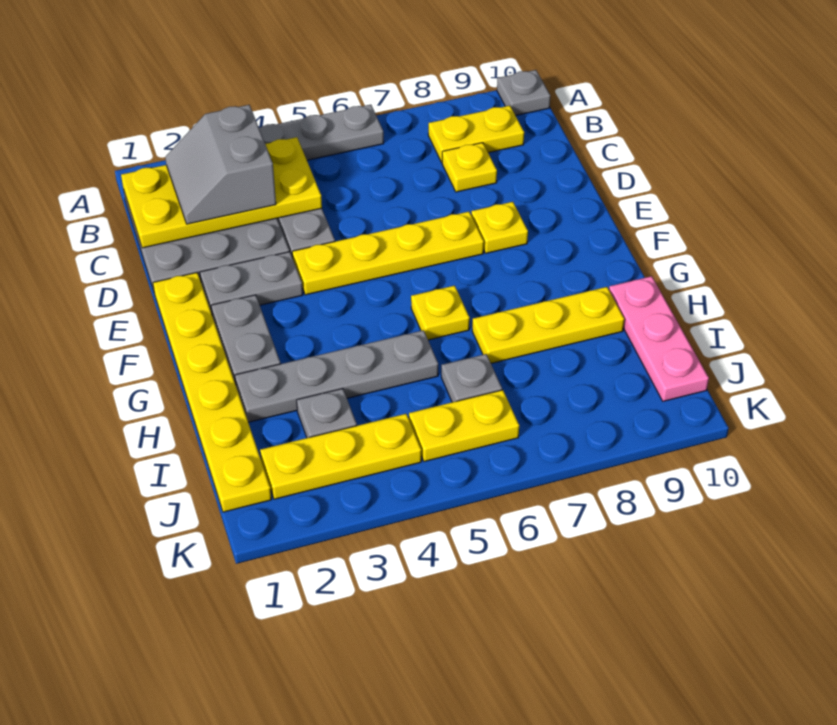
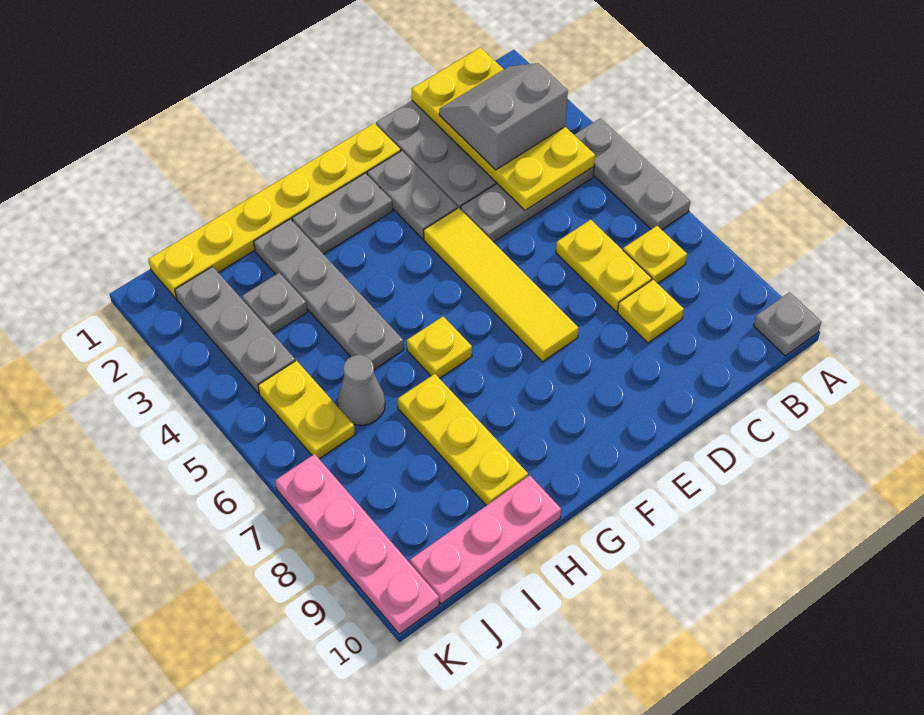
yellow plate B8:B9 level 1 -> yellow plate C6:C7 level 1
yellow plate E4:E7 level 1 -> yellow tile E4:E7 level 1
yellow plate E8 level 1 -> yellow plate B7 level 1
grey plate I6 level 1 -> grey cone I6 level 1
yellow plate J2:J4 level 1 -> grey plate J2:J4 level 1
none -> pink plate K7:K10 level 1

